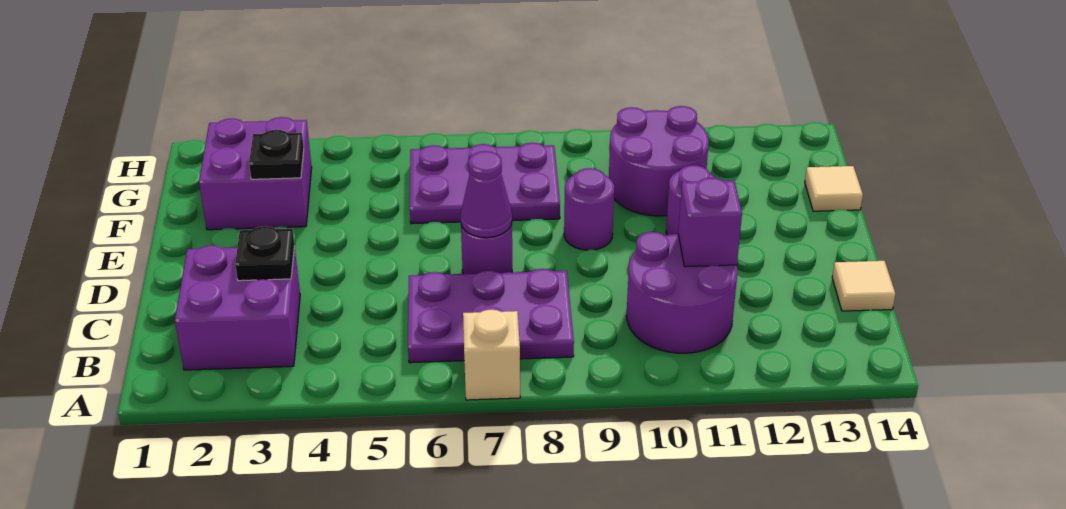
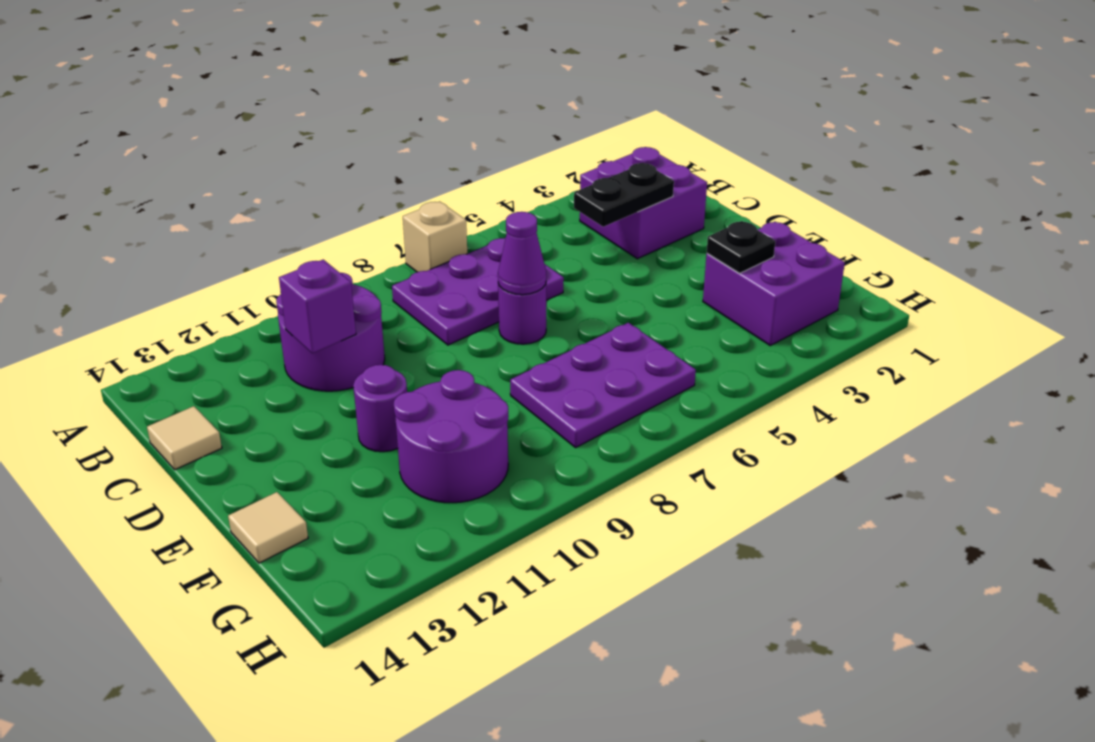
black plate C3 level 2 -> black plate C3:C4 level 2
purple round brick E9 level 1 -> none

